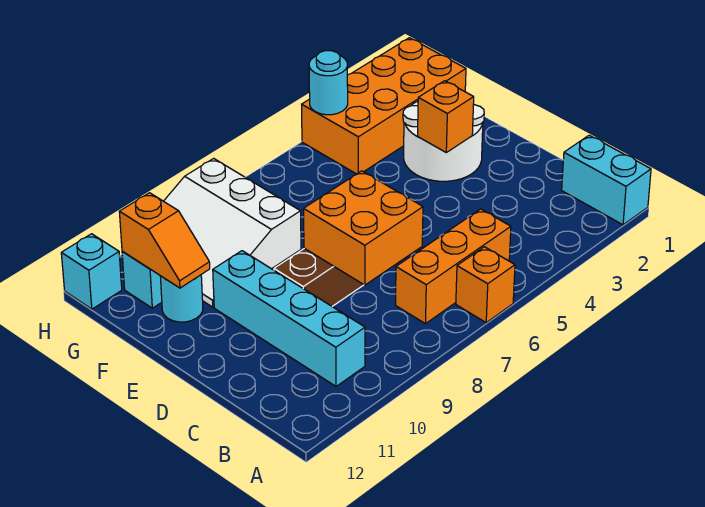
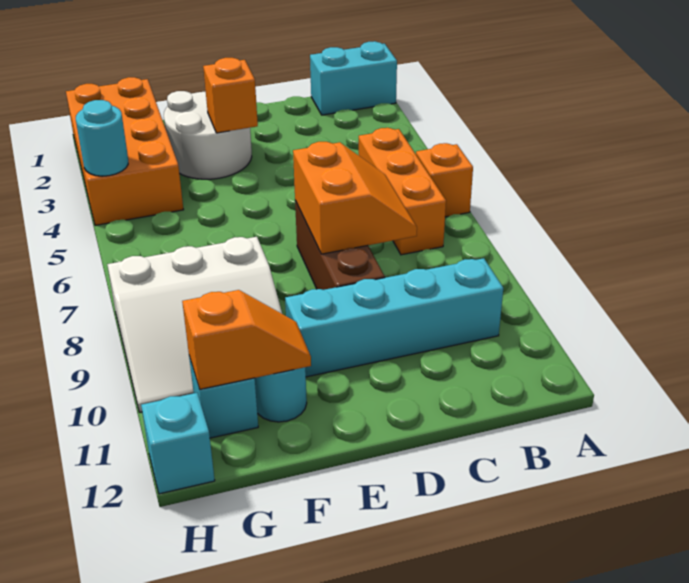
orange brick C7:D8 level 2 -> orange slope C7:D8 level 2 top D

